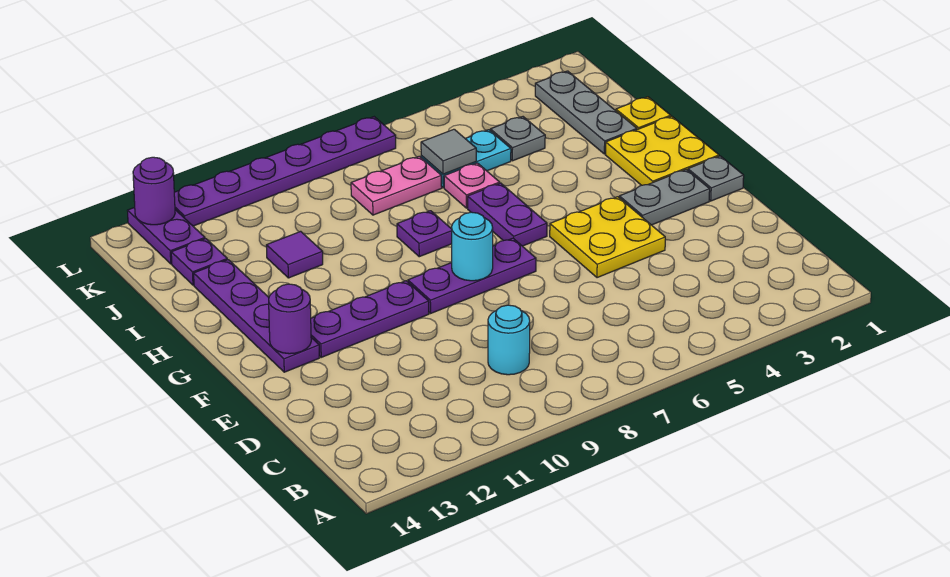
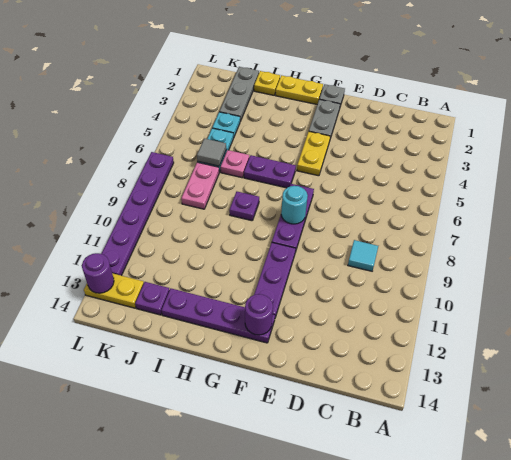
cyan round brick C9 level 1 -> cyan tile C9 level 1
yellow plate E4:F5 level 1 -> yellow plate F4:F5 level 1
yellow plate G1:H2 level 1 -> yellow plate G1:H1 level 1
grey plate I2:K2 level 1 -> grey plate J1:J3 level 1
purple tile I11 level 1 -> none
grey plate J4 level 1 -> cyan plate J4 level 1
purple plate K13:L13 level 1 -> yellow plate K13:L13 level 1

